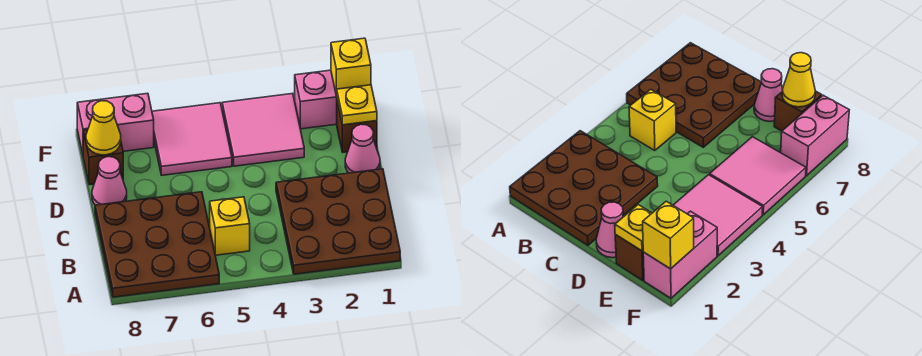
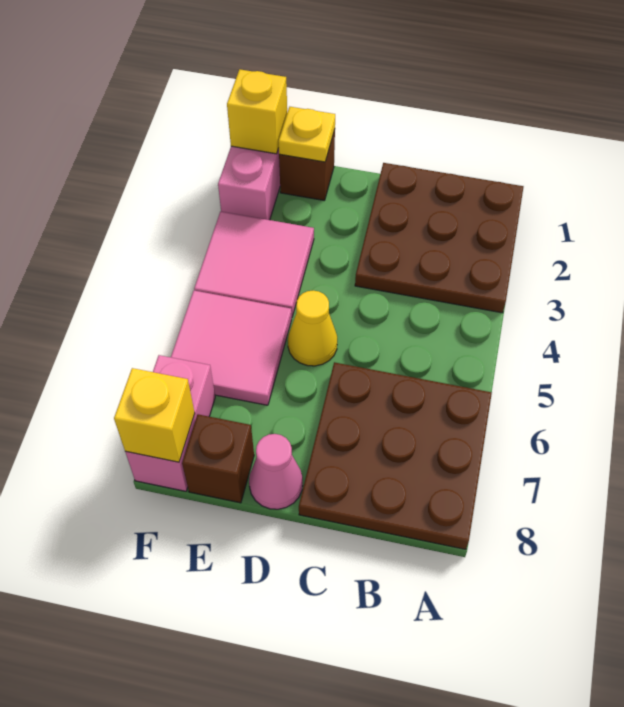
yellow brick B5 level 1 -> yellow brick F8 level 2
pink cone D1 level 1 -> none
yellow cone E8 level 2 -> yellow cone D5 level 1

